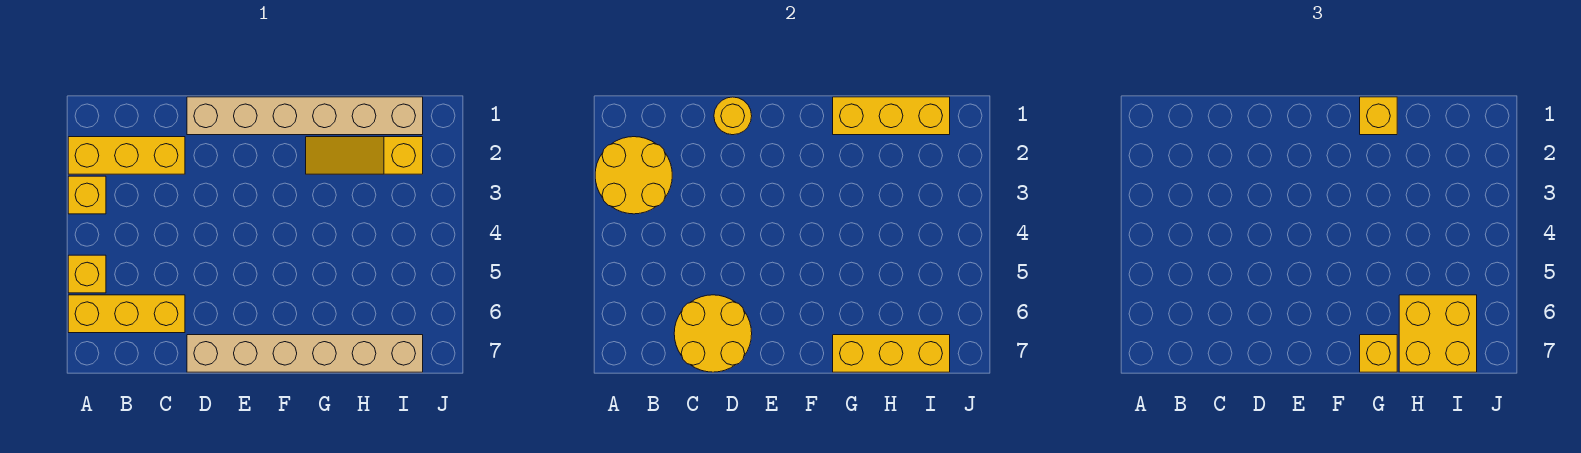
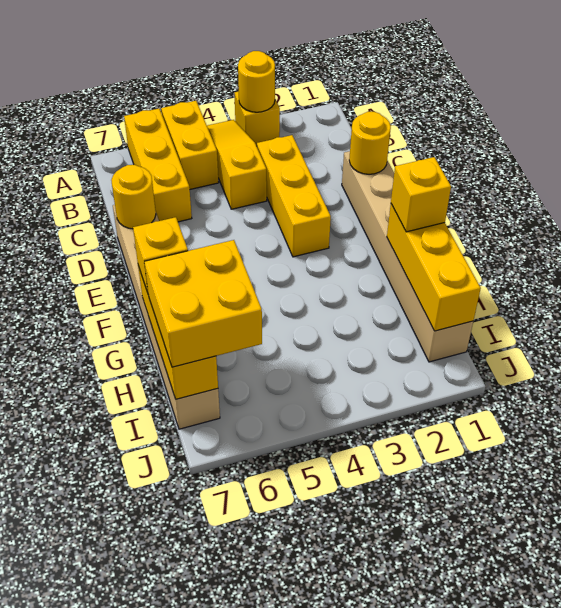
yellow brick A2:C2 level 1 -> yellow brick C3:E3 level 1
yellow round brick A2:B3 level 2 -> yellow round brick A3 level 2
yellow brick A5 level 1 -> yellow brick A5:B5 level 1
yellow round brick C6:D7 level 2 -> yellow round brick D7 level 2
yellow slope G2:I2 level 1 top I -> yellow slope A4:C4 level 1 top C

